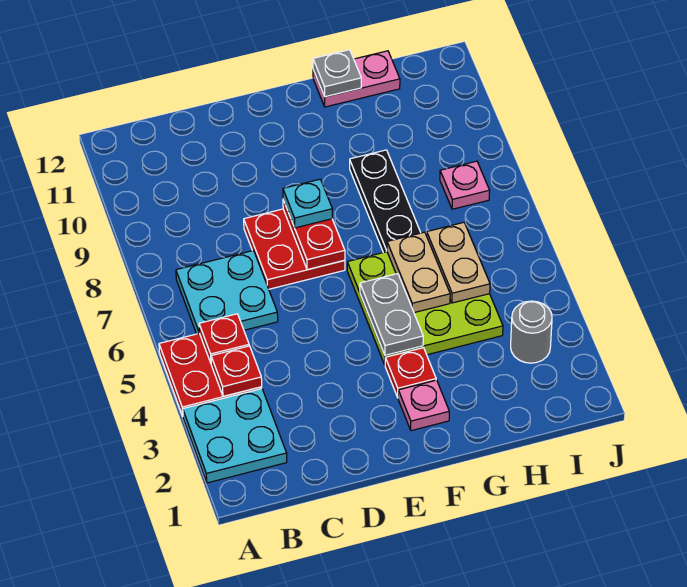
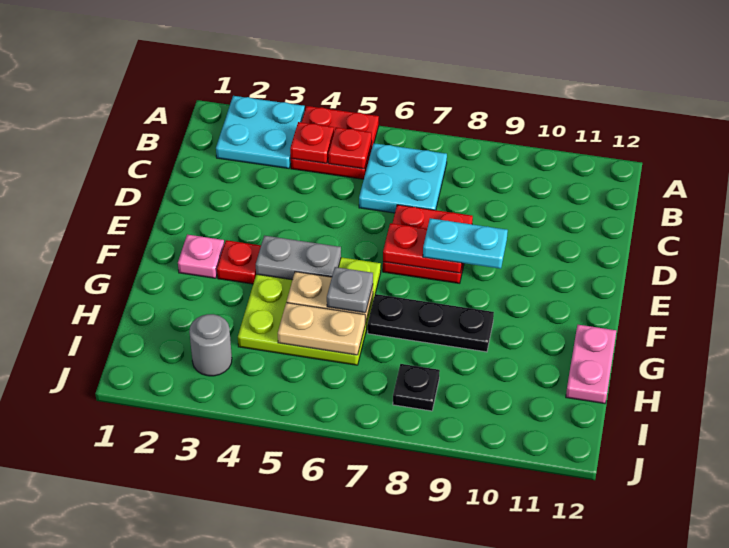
cyan plate E8 level 3 -> cyan plate E8:E9 level 3
grey plate G12 level 2 -> grey plate G6 level 3
pink plate I8 level 1 -> black plate I8 level 1

